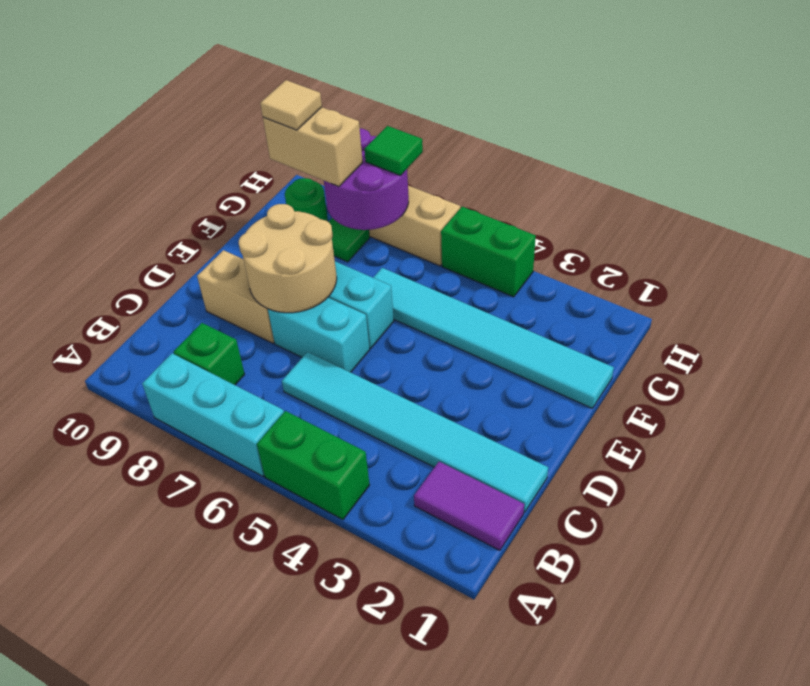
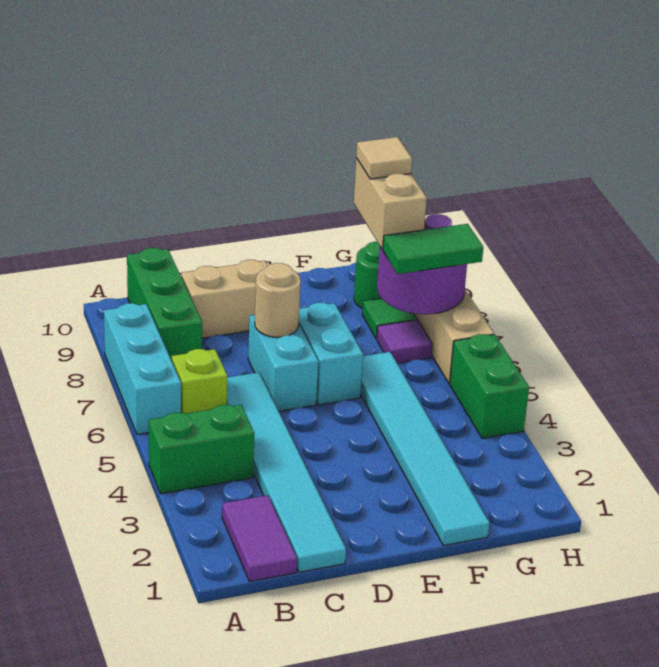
green brick A4:A5 level 1 -> green brick A4:B4 level 1
none -> lime brick B6 level 1
green brick B8 level 1 -> green brick B8:B10 level 1
tan round brick D7:E8 level 2 -> tan round brick D7 level 2
tan brick D8:D9 level 1 -> tan brick C9:D9 level 1
none -> purple tile G7 level 1
green tile H7 level 3 -> green tile G7:H7 level 3

